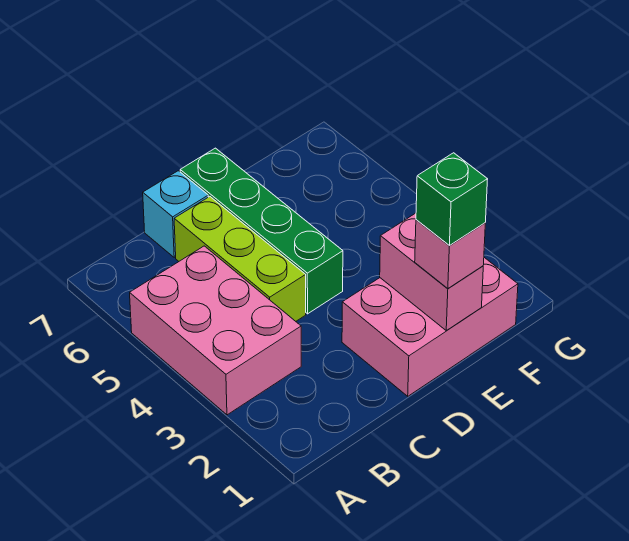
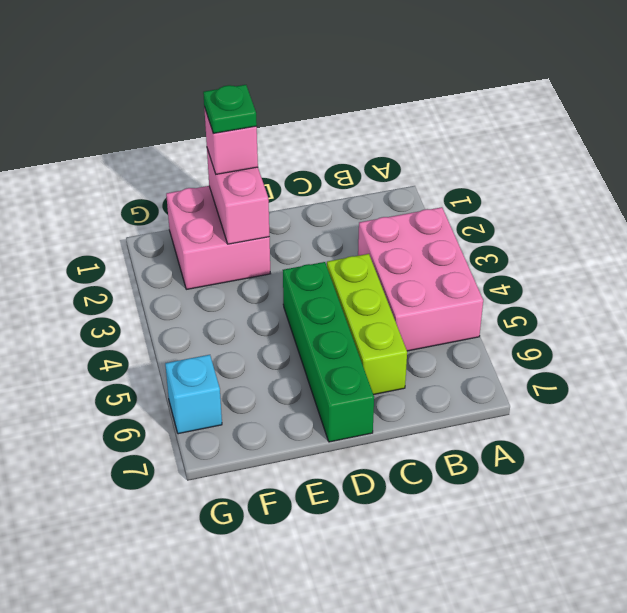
cyan brick C7 level 1 -> cyan brick G6 level 1
pink brick D1:F2 level 1 -> pink brick E1:F2 level 1
green brick E1 level 4 -> green plate E1 level 4

